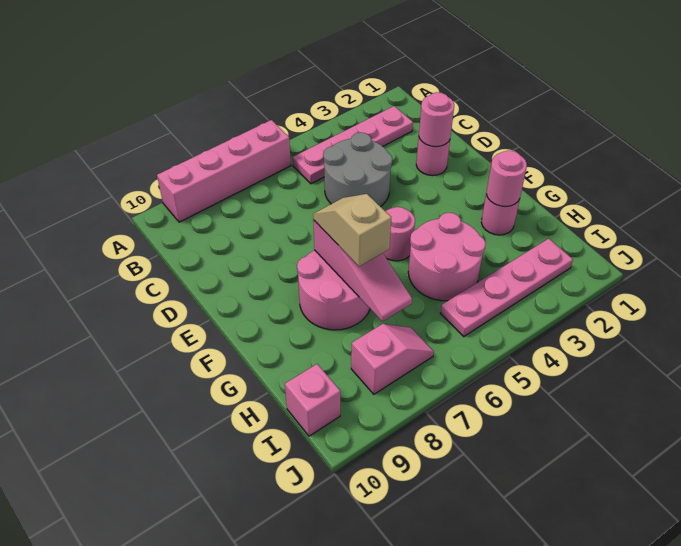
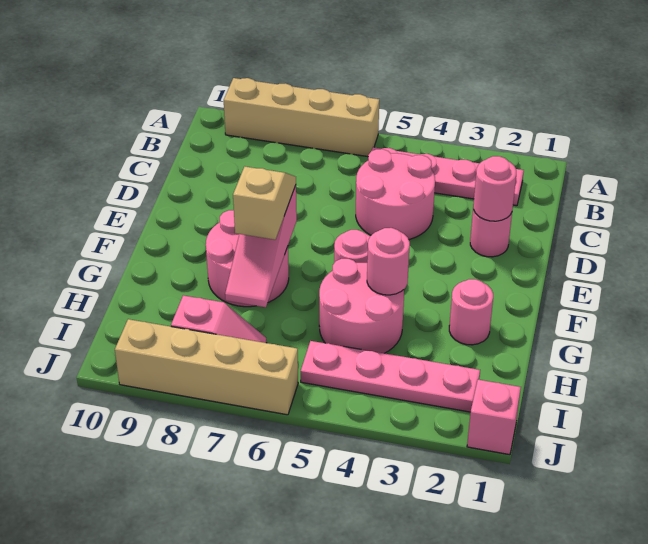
pink brick A6:A9 level 1 -> tan brick A6:A9 level 1
grey round brick C4:D5 level 1 -> pink round brick C4:D5 level 1
pink round brick G2 level 2 -> pink round brick G4 level 2
pink brick I10 level 1 -> pink brick J1 level 1
none -> tan brick J6:J9 level 1

